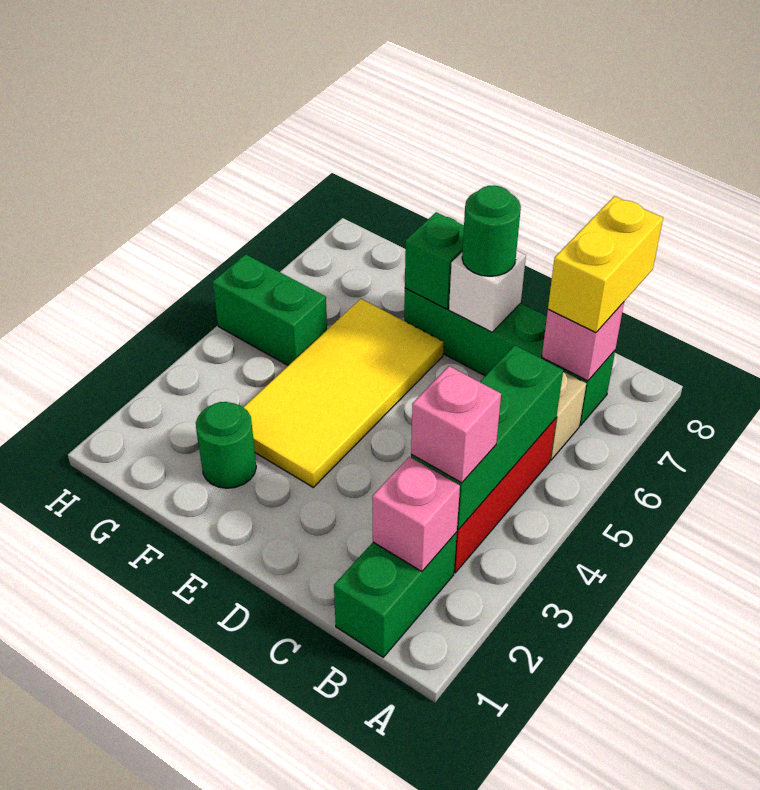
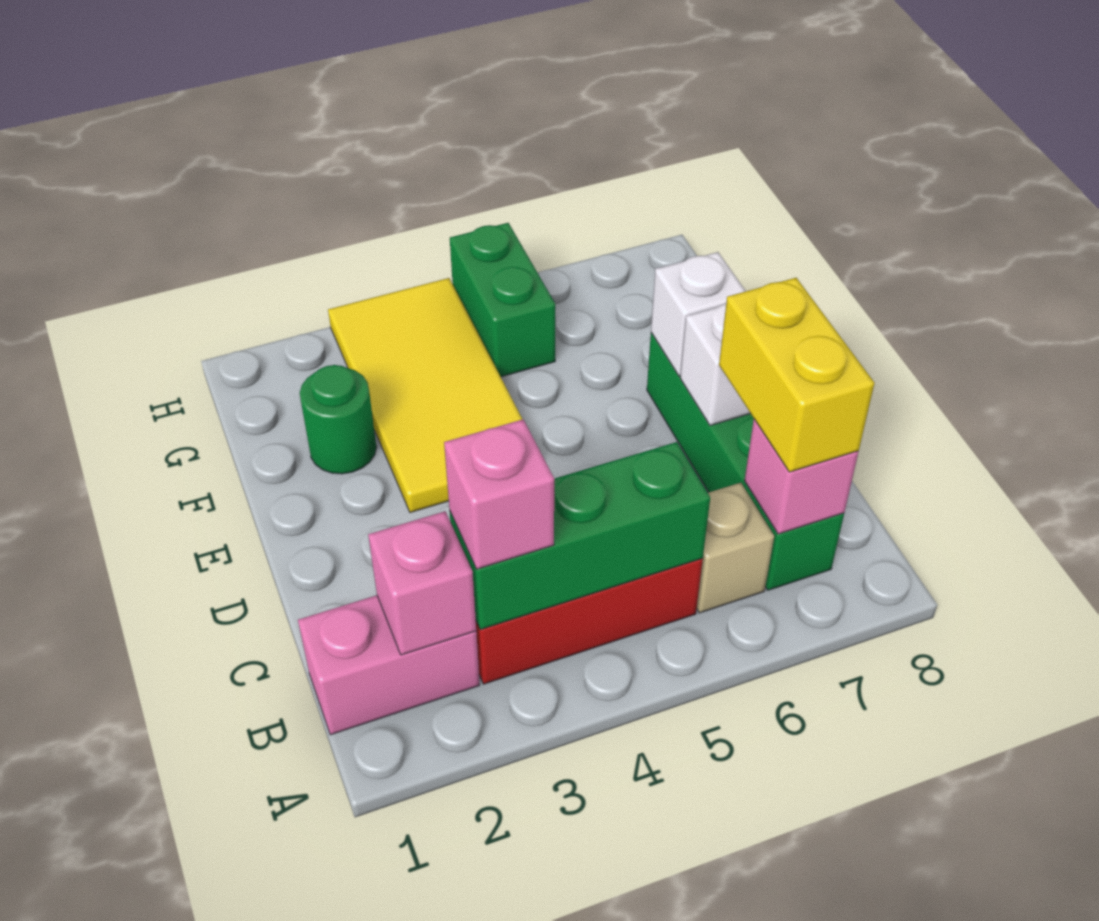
green brick B1:B2 level 1 -> pink brick B1:B2 level 1
yellow brick B7:B8 level 3 -> yellow brick B7:C7 level 3
green round brick D7 level 3 -> none
yellow tile E3:F6 level 1 -> yellow tile E3:H4 level 1
green brick E7 level 2 -> white brick E7 level 2

